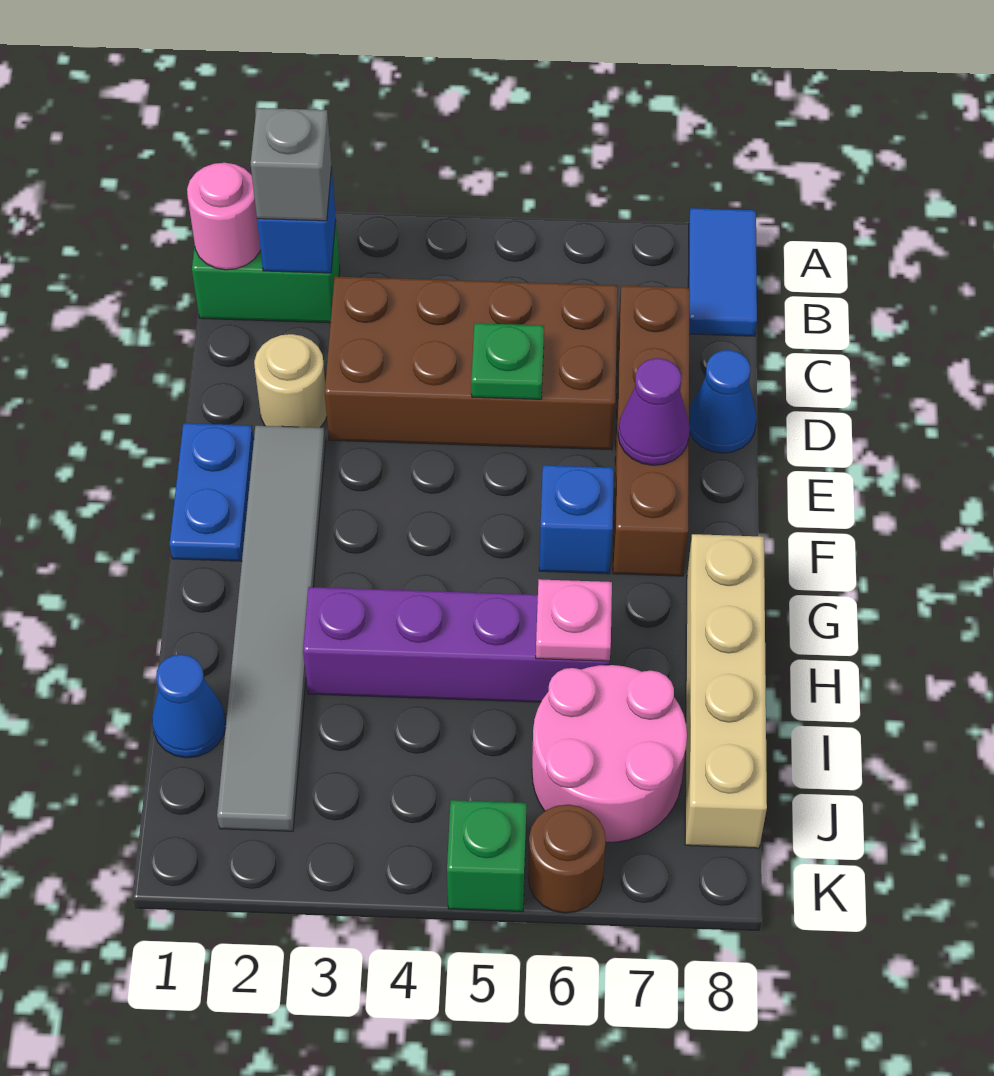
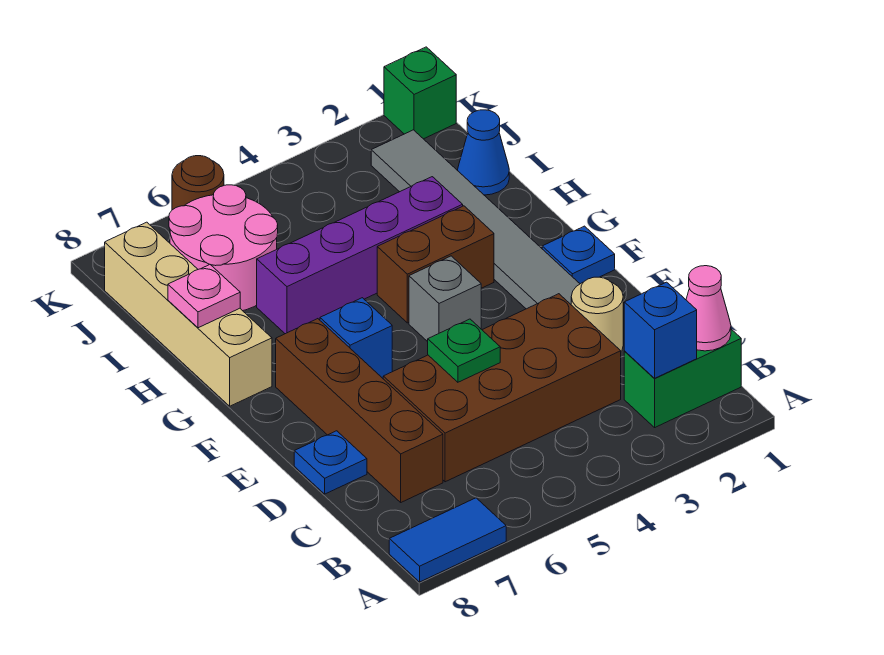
blue tile A8:B8 level 1 -> blue tile A7:A8 level 1
pink round brick B1 level 2 -> pink cone B1 level 2
grey brick B2 level 3 -> grey brick F4 level 1
blue cone D8 level 1 -> blue plate D8 level 1
blue plate E1:F1 level 1 -> blue plate F1 level 1
purple cone E7 level 2 -> none
none -> brown brick G3:G4 level 1
pink plate H6 level 2 -> pink plate H8 level 2
green brick K5 level 1 -> green brick K1 level 1

